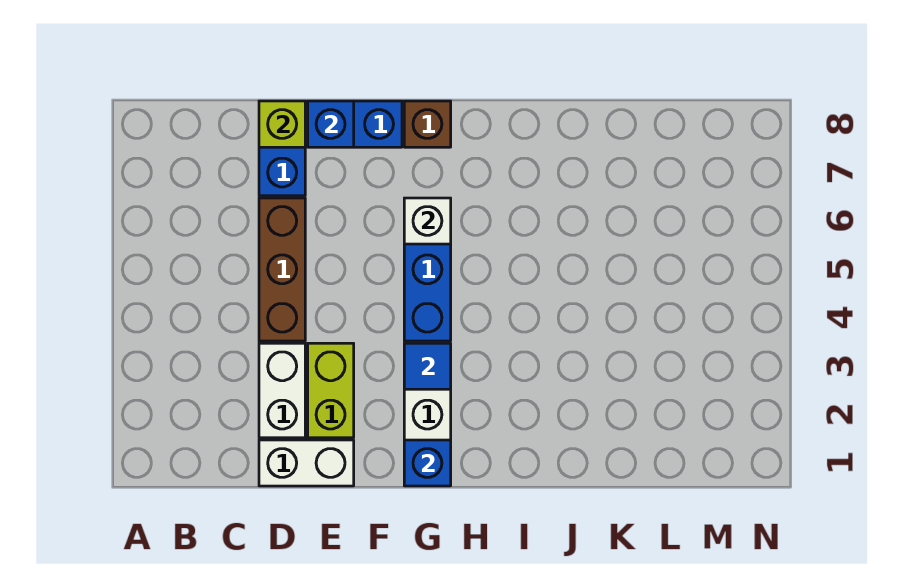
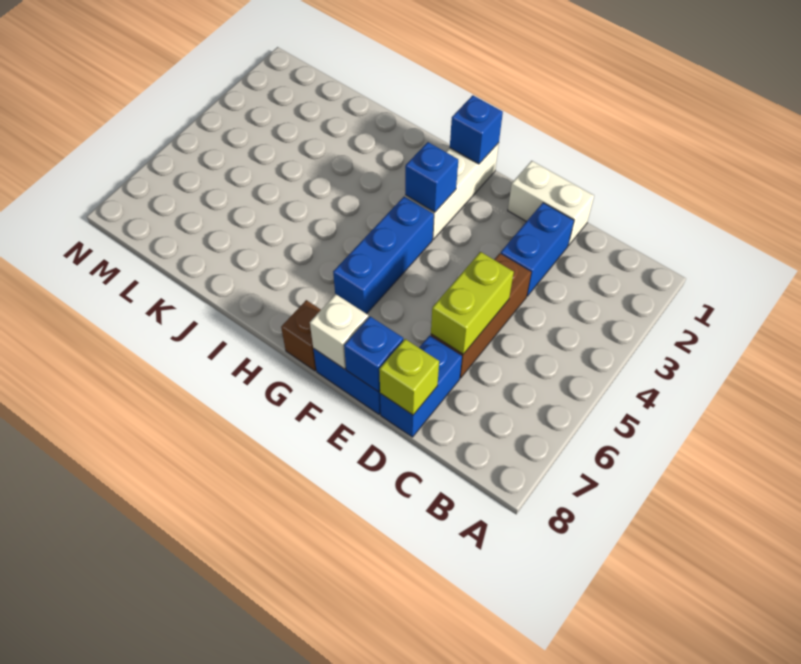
white brick D2:D3 level 1 -> blue brick D2:D3 level 1
lime brick E2:E3 level 1 -> lime brick D5:D6 level 2
blue tile G3 level 2 -> blue brick G3 level 2
white brick G6 level 2 -> white brick F8 level 2

